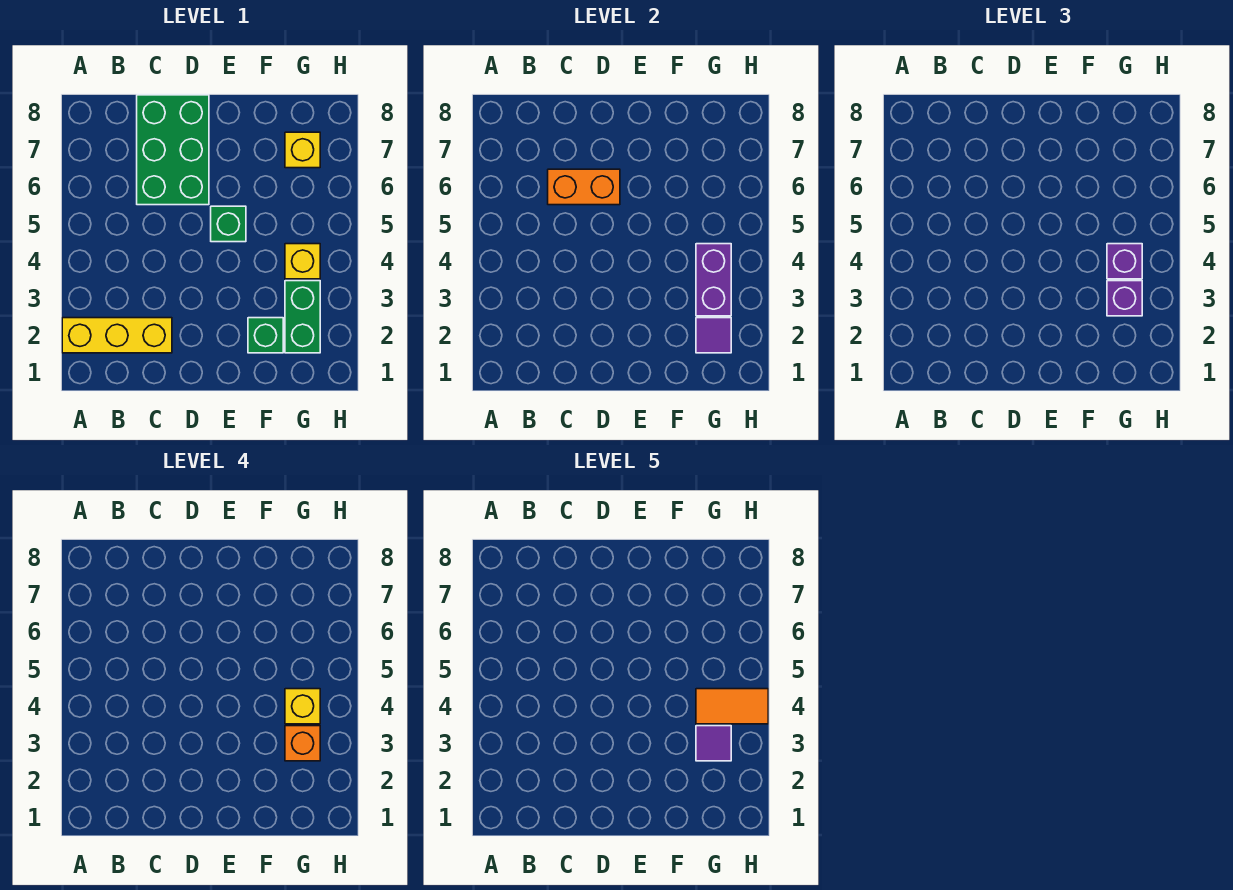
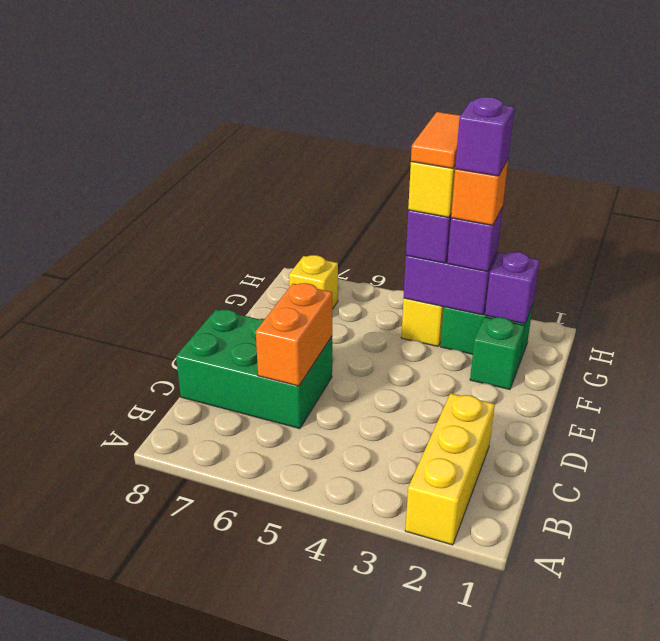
green brick E5 level 1 -> none
purple tile G2 level 2 -> purple brick G2 level 2
purple tile G3 level 5 -> purple brick G3 level 5

